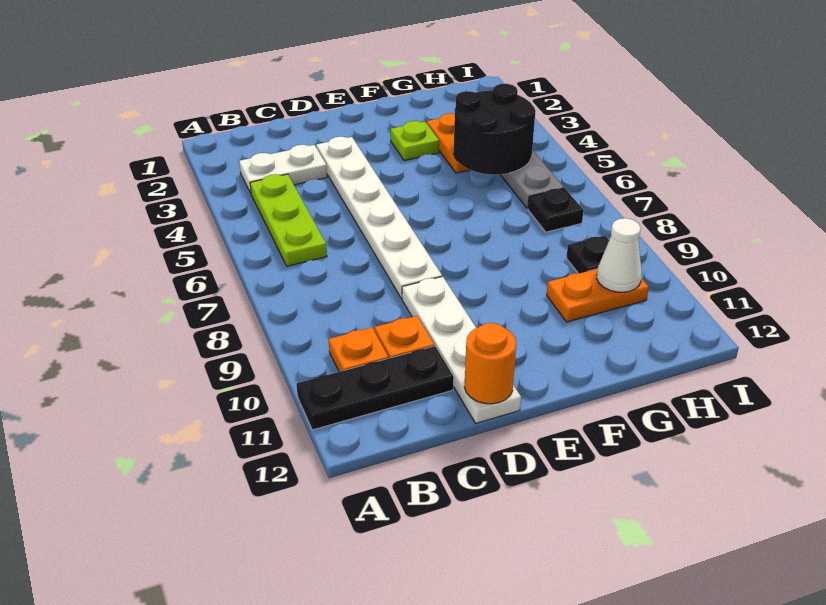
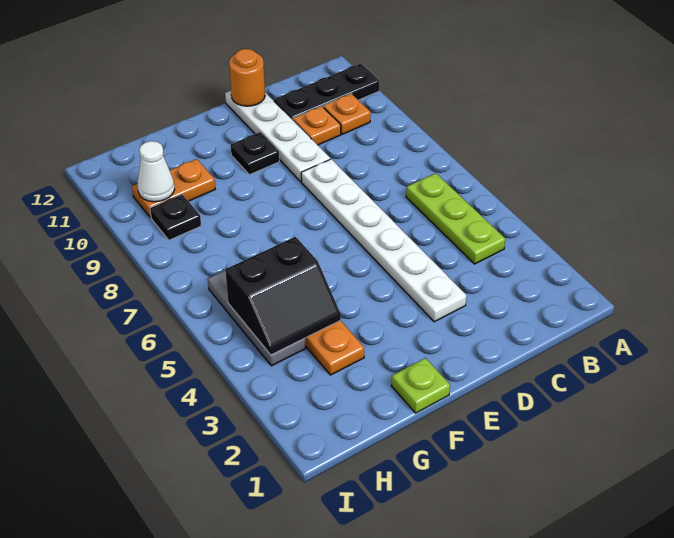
white plate B3:C3 level 1 -> none
lime plate F3 level 1 -> lime plate F1 level 1
black round brick G4:H5 level 2 -> black slope G4:H5 level 2 top 5
black plate H7 level 1 -> black plate E10 level 1

